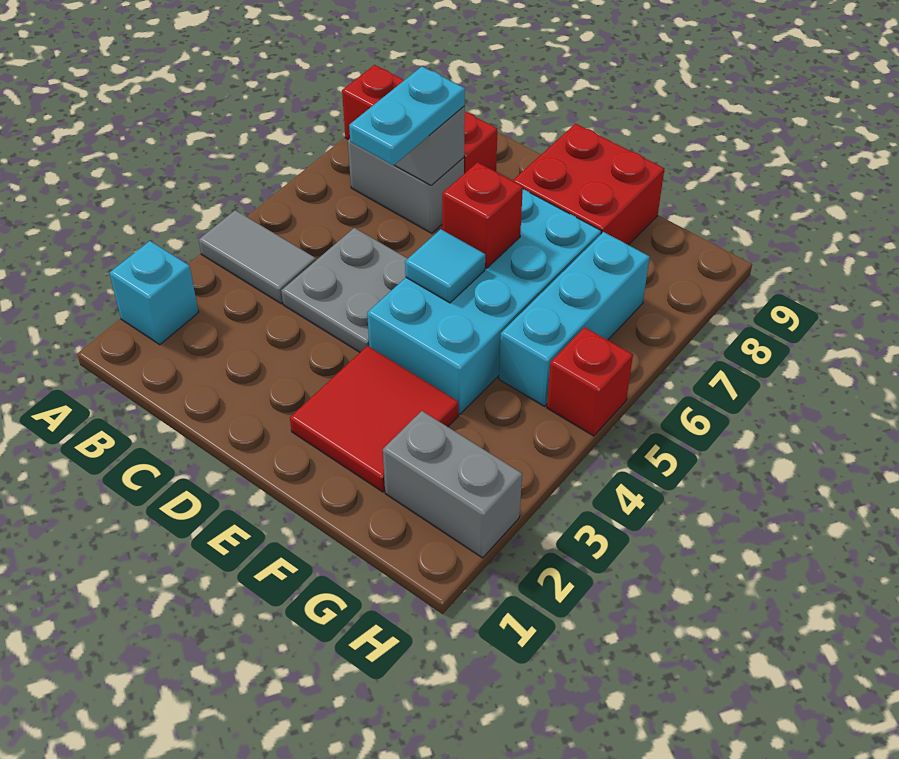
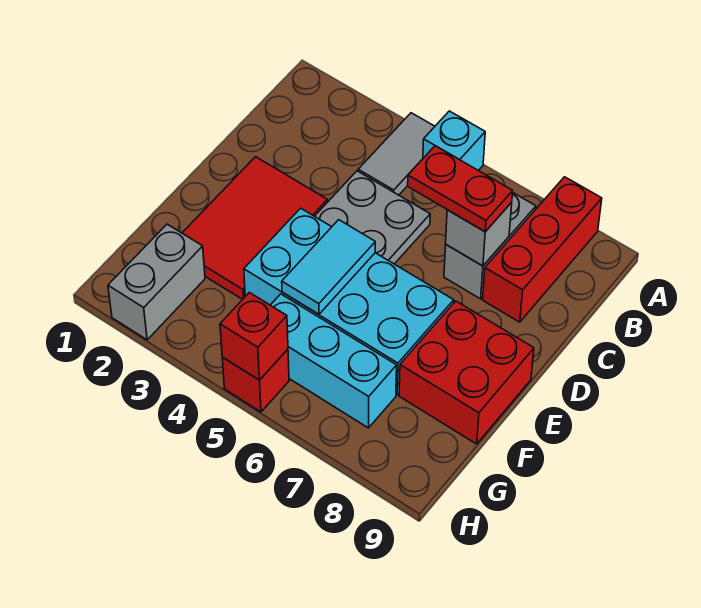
cyan brick A2 level 1 -> cyan brick A5 level 1
cyan plate C6:C7 level 3 -> red plate C6:C7 level 3
red tile E2:F3 level 1 -> red tile D2:F3 level 1
cyan tile E5 level 2 -> cyan tile E5:F5 level 2
red brick E6 level 2 -> red brick H5 level 2

